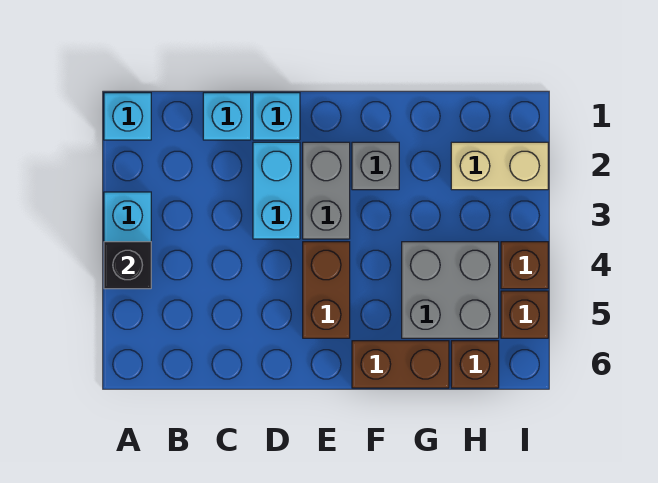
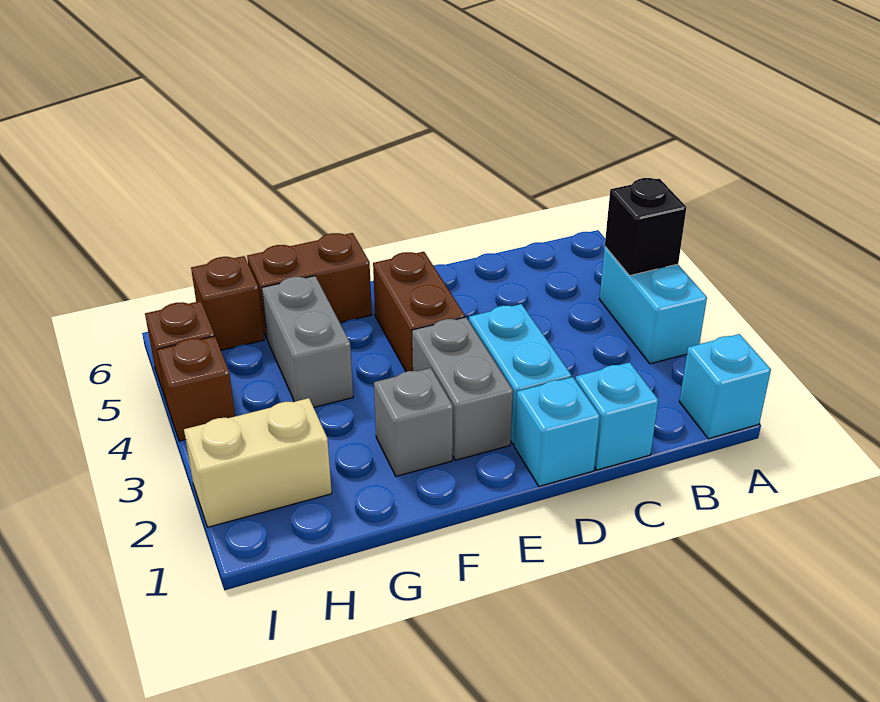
grey brick G4:H5 level 1 -> grey brick G4:G5 level 1

